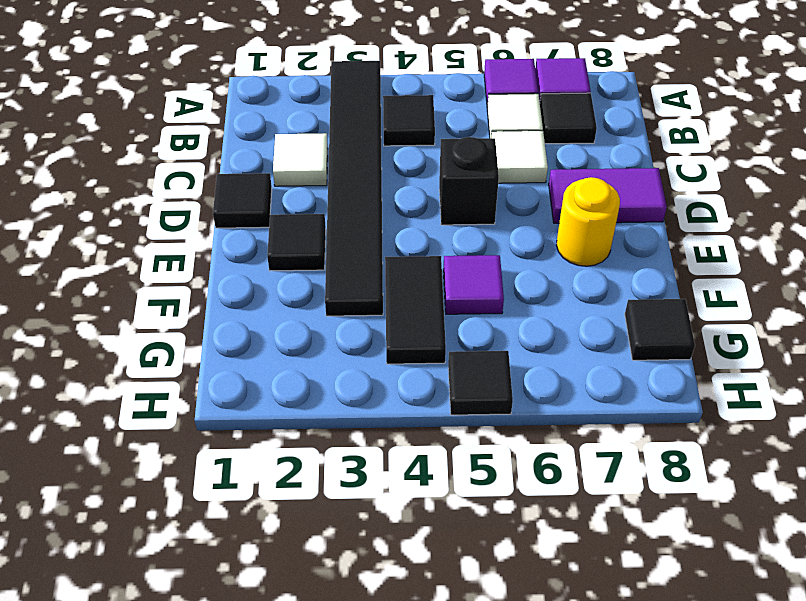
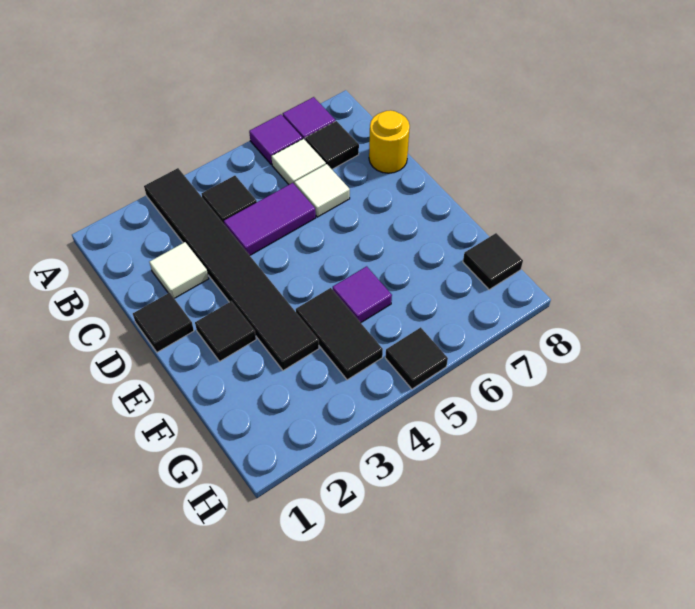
black brick D5 level 1 -> none
purple tile D7:D8 level 1 -> purple tile C4:C5 level 1
yellow round brick E7 level 1 -> yellow round brick C8 level 1

